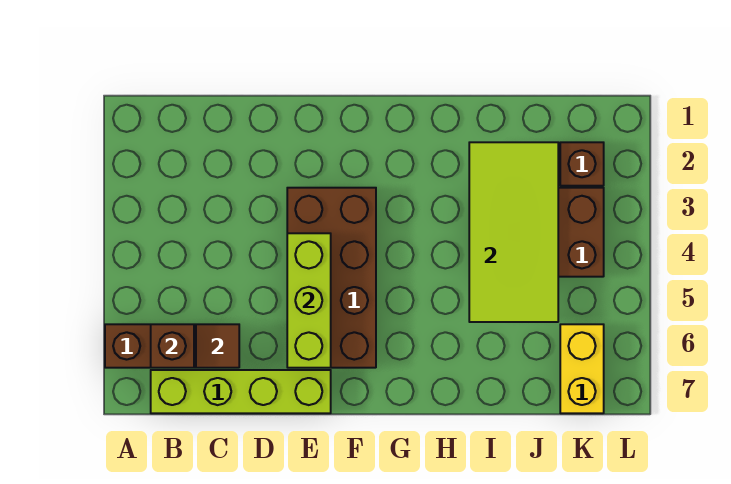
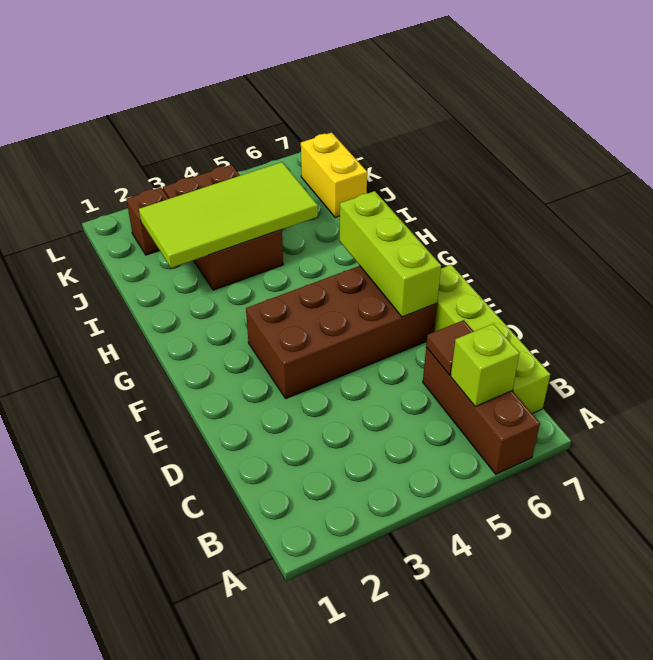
brown brick B6 level 2 -> lime brick B6 level 2
lime brick E4:E6 level 2 -> lime brick E6:G6 level 2
yellow brick K6:K7 level 1 -> yellow brick J7:K7 level 1

